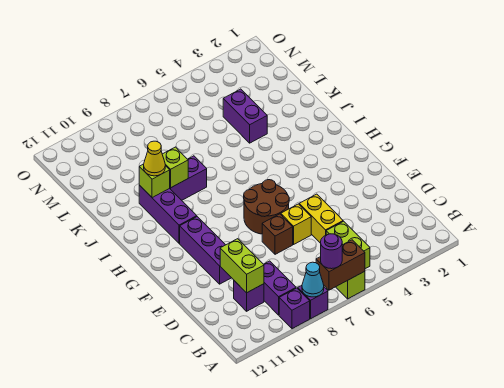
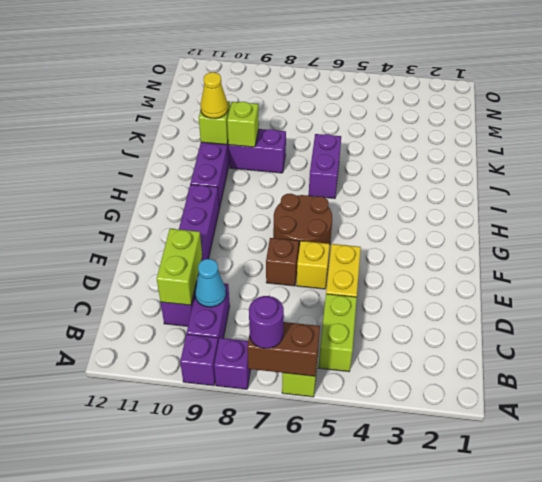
cyan cone A8 level 2 -> cyan cone C9 level 2
purple brick K4:L4 level 1 -> purple brick I6:J6 level 1

